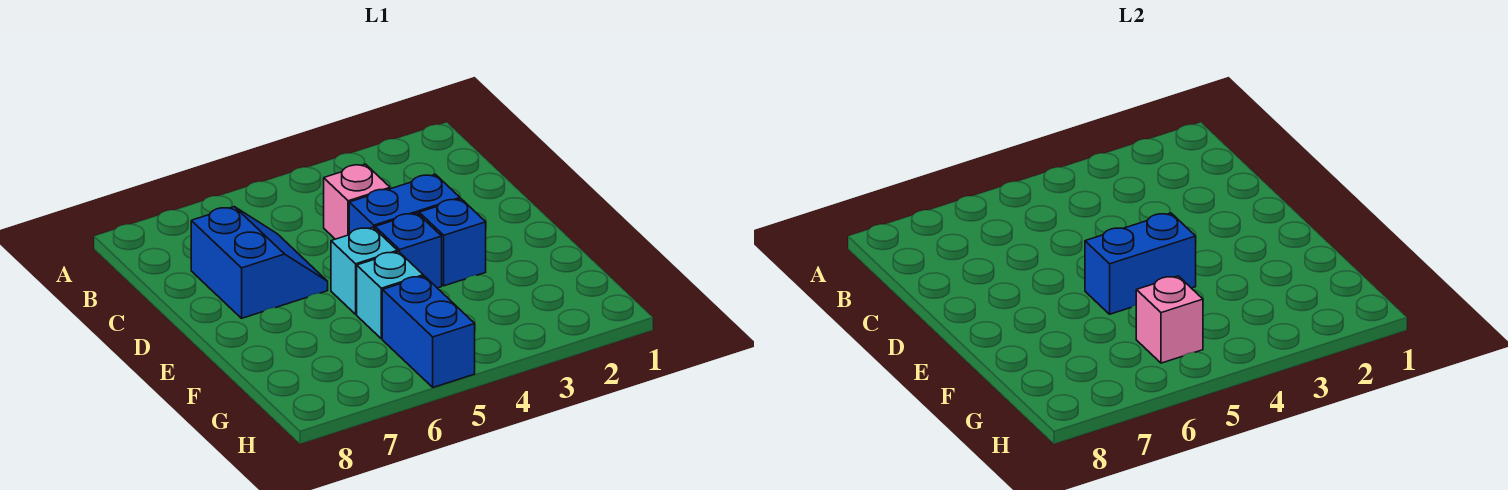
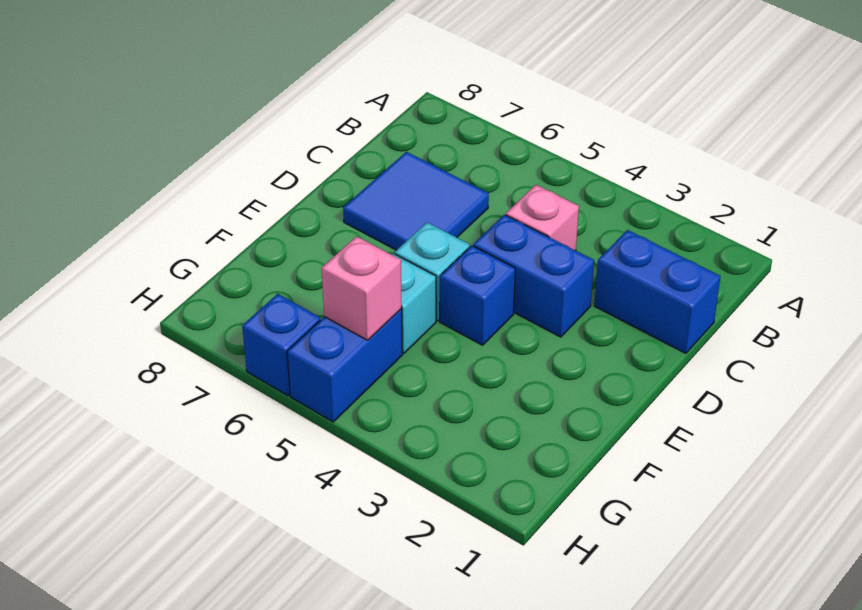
blue slope C6:D7 level 1 top 7 -> blue tile C6:D7 level 1
blue brick E3 level 1 -> blue brick H6 level 1
blue brick E4:E5 level 2 -> blue brick C1:C2 level 1

